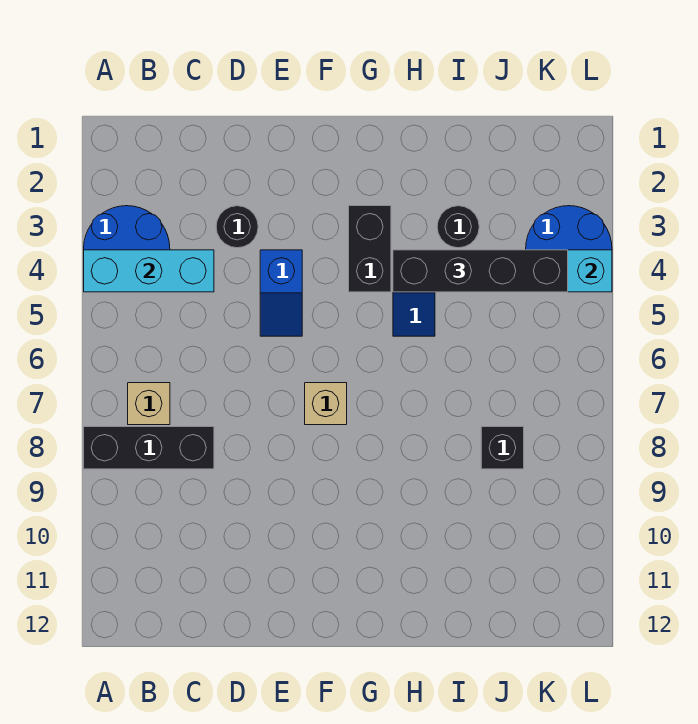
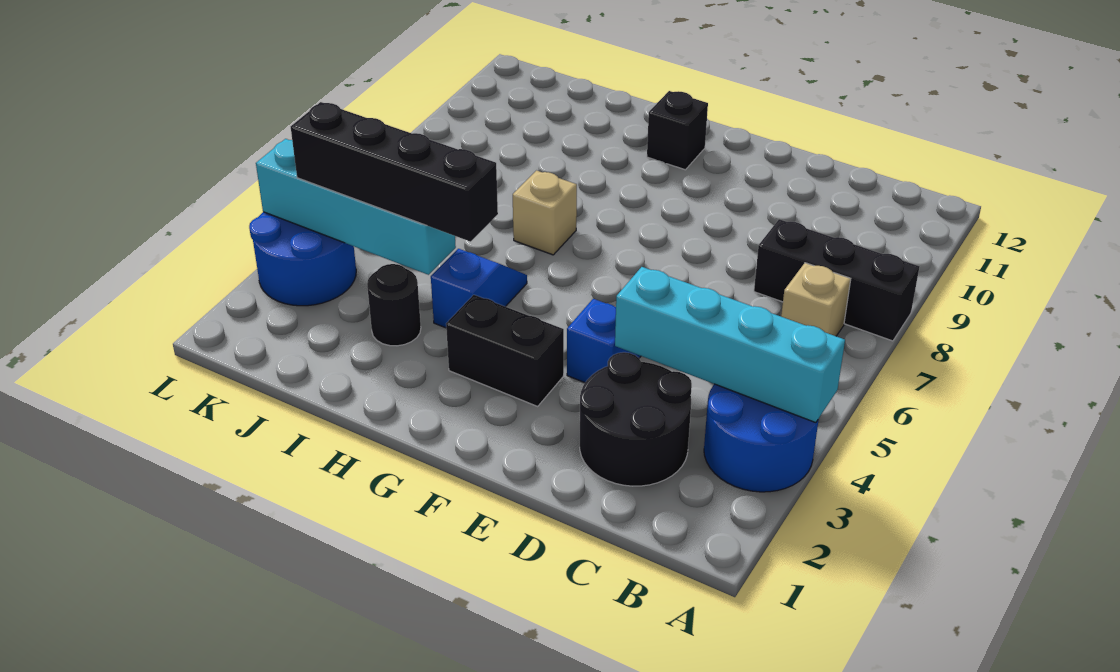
cyan brick A4:C4 level 2 -> cyan brick A4:D4 level 2
black round brick D3 level 1 -> black round brick C2:D3 level 1
tan brick F7 level 1 -> tan brick H7 level 1
black brick G3:G4 level 1 -> black brick F3:G3 level 1
black brick J8 level 1 -> black brick G11 level 1

